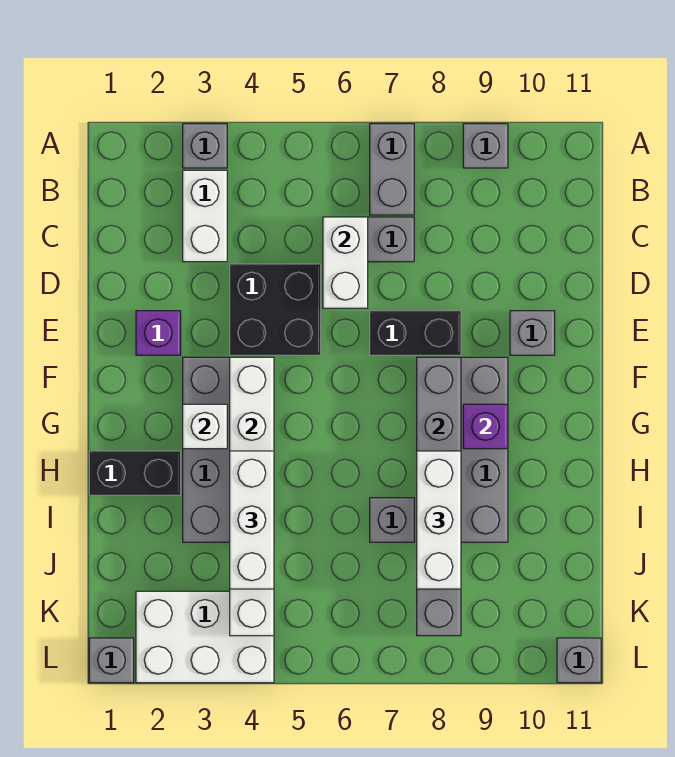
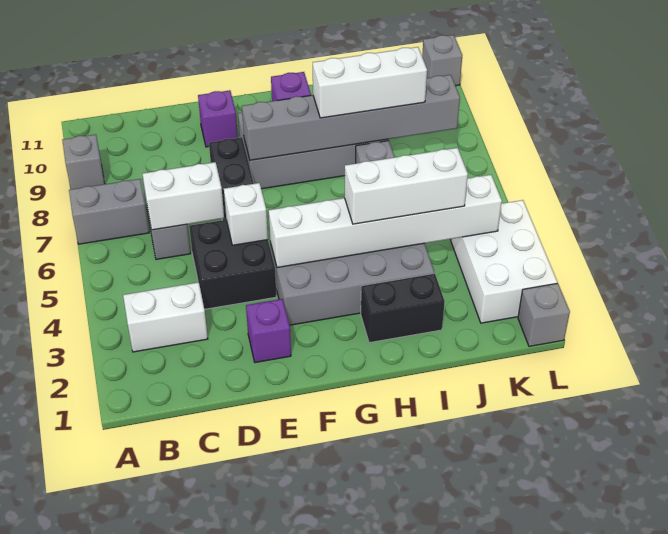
grey brick A3 level 1 -> none
grey brick E10 level 1 -> purple brick E10 level 1
white brick G3 level 2 -> white brick E5 level 2
black brick H1:H2 level 1 -> black brick H2:I2 level 1

